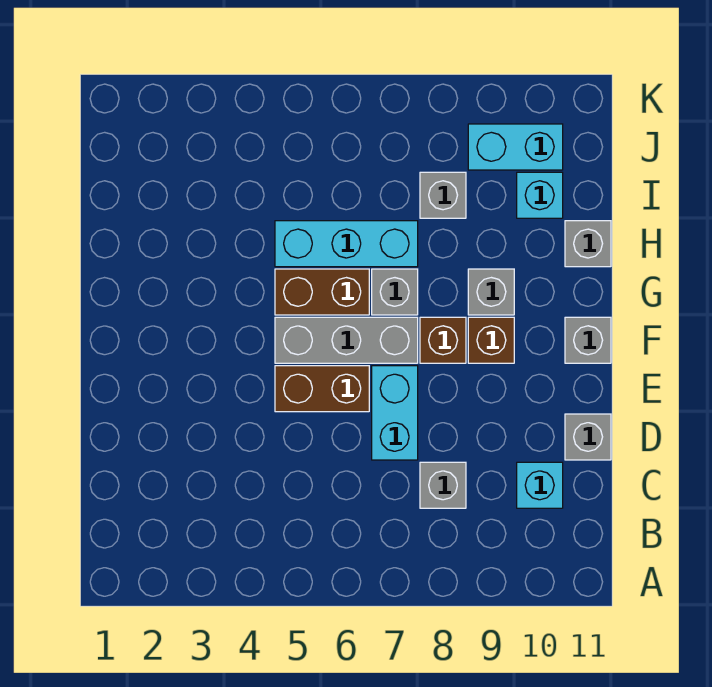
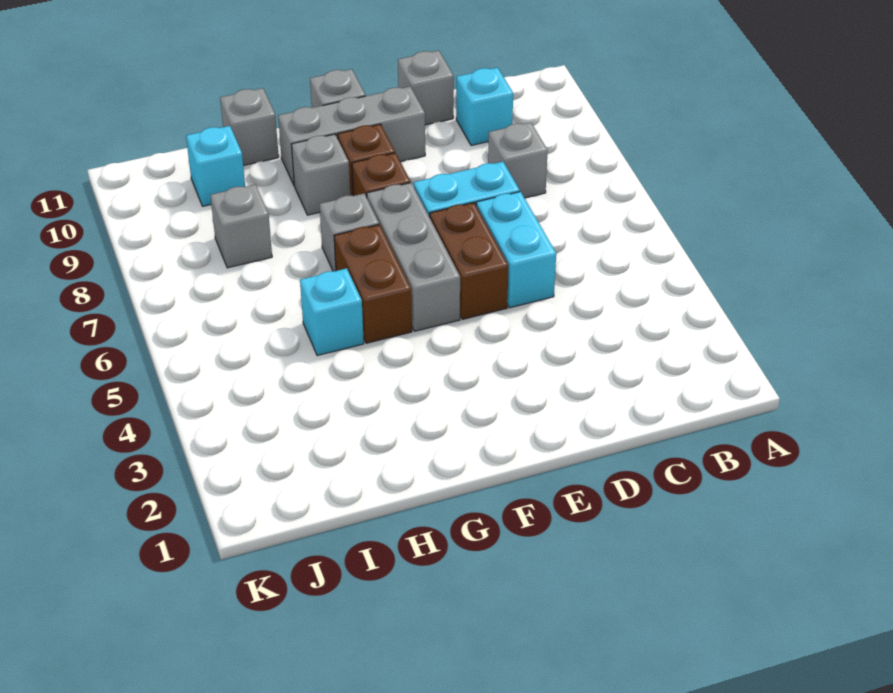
none -> grey brick E10:G10 level 1
cyan brick H5:H7 level 1 -> cyan brick H5 level 1
cyan brick J9:J10 level 1 -> cyan brick D5:D6 level 1

